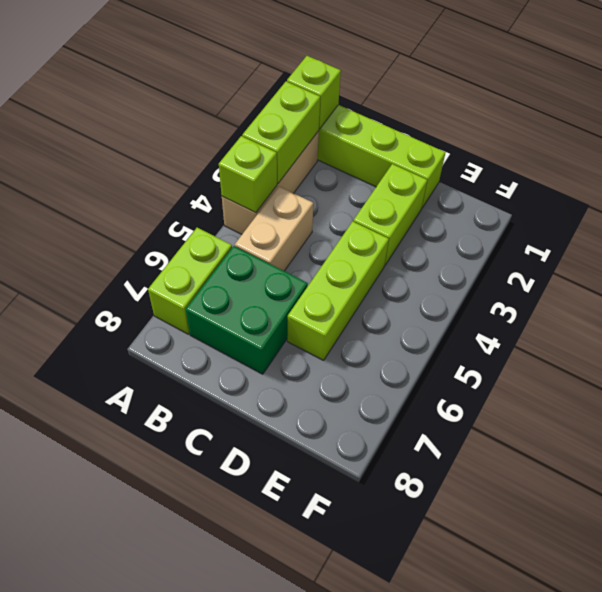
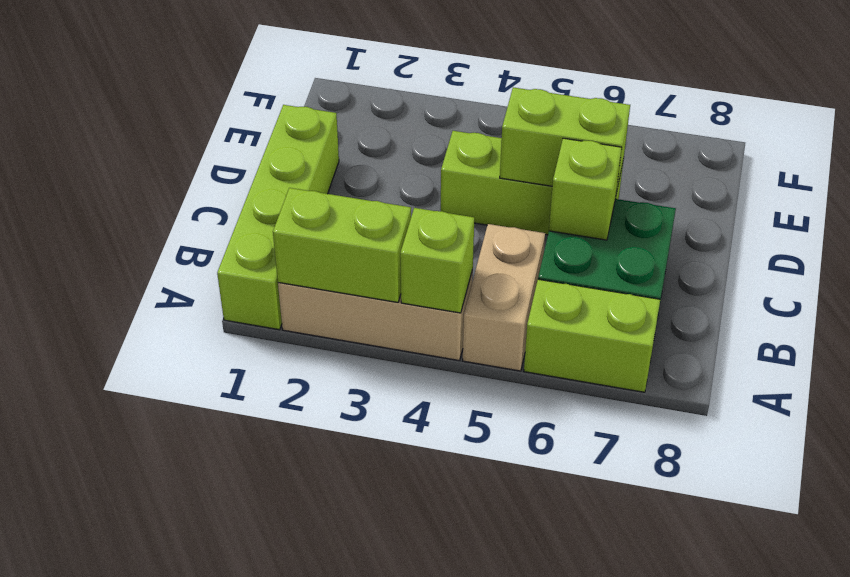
lime brick A1 level 2 -> lime brick C6 level 2
tan brick B4:B5 level 1 -> tan brick A5:B5 level 1
lime brick D2:D3 level 1 -> lime brick D5:D6 level 2

